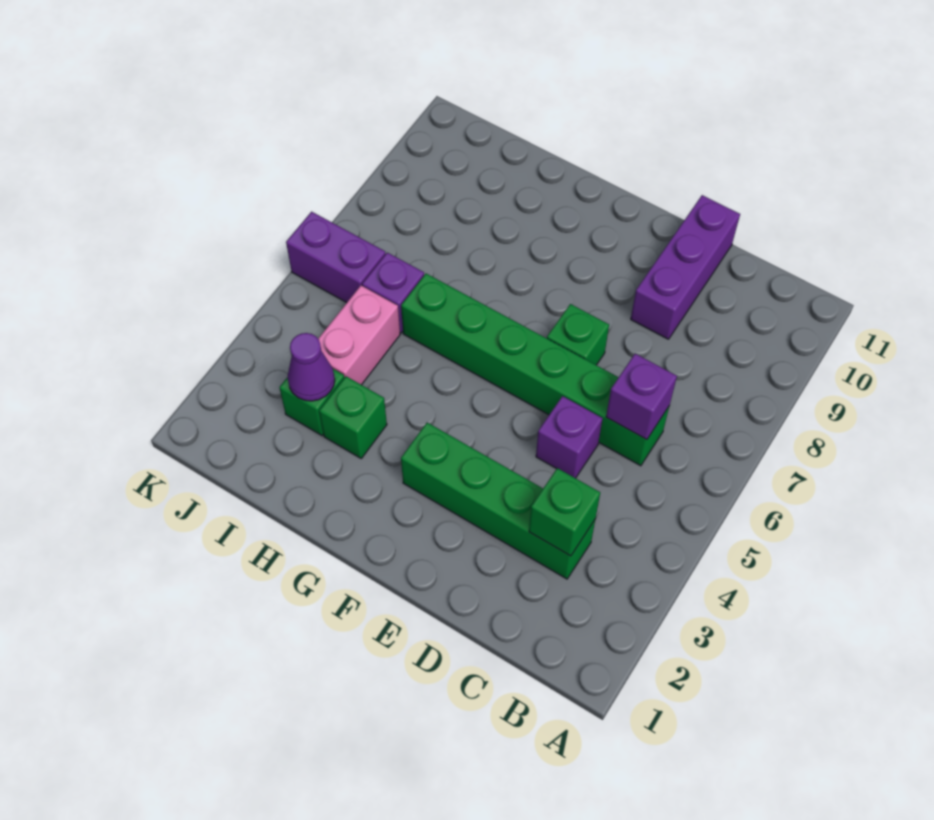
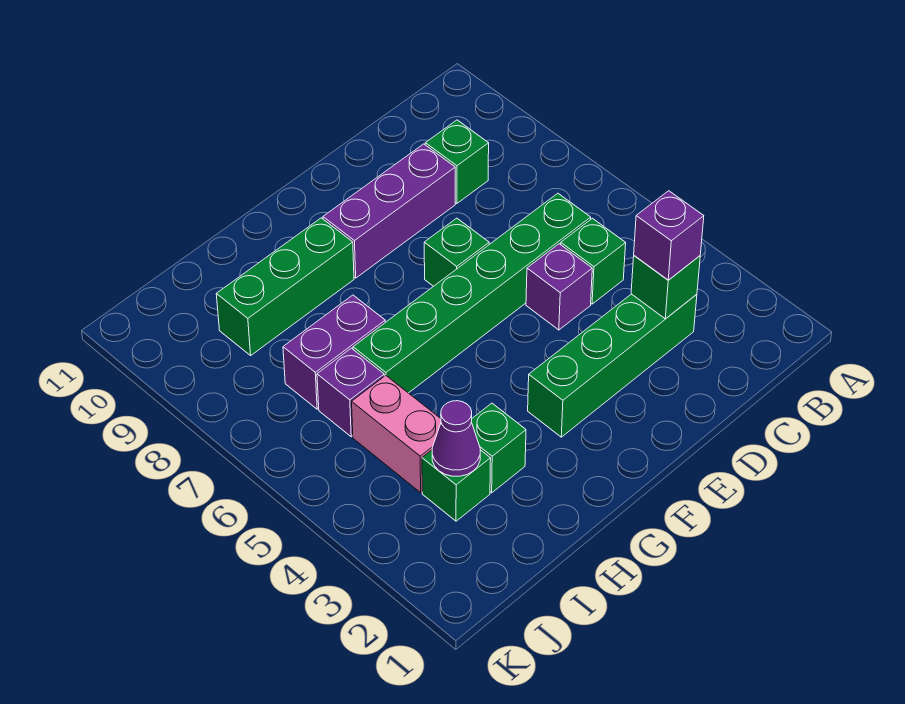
none -> green brick C5 level 1
purple brick C6 level 2 -> purple brick C3 level 3
none -> green brick C9 level 1
purple brick D9:D11 level 1 -> purple brick D9:F9 level 1
none -> green brick G9:I9 level 1
purple brick J6:K6 level 1 -> purple brick H7:I7 level 1

